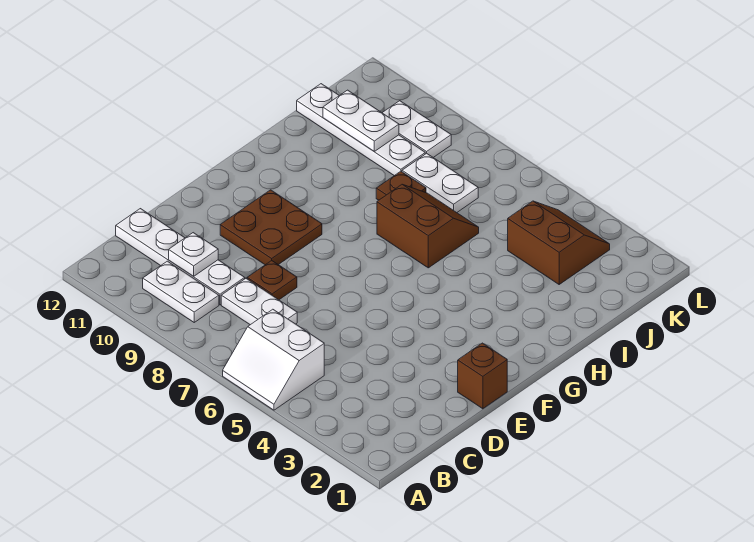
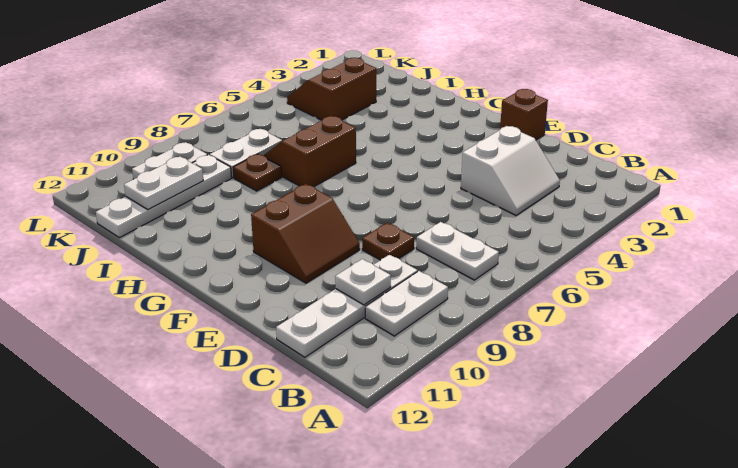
white slope A5:B6 level 1 top B -> white slope C3:D4 level 1 top D
white plate C7:C8 level 1 -> white plate B7:C7 level 1
brown plate E9:F10 level 1 -> brown slope E9:F10 level 1 top F

